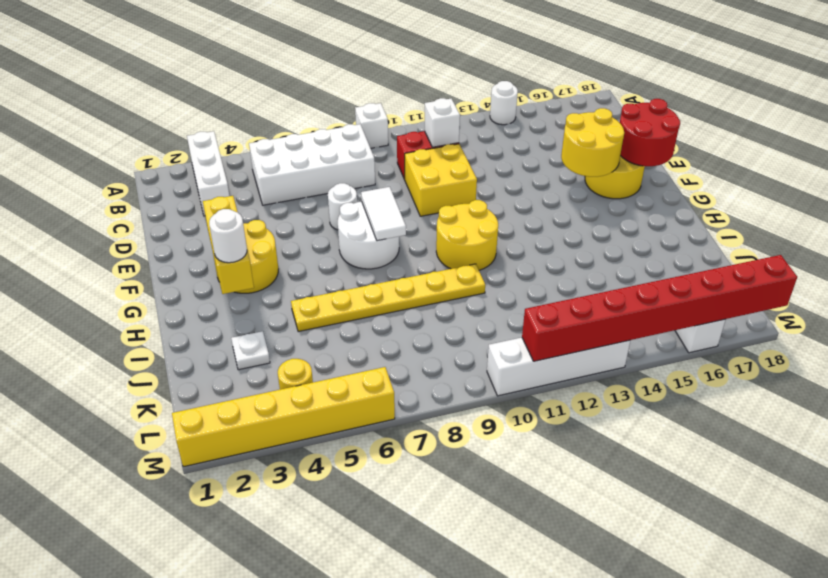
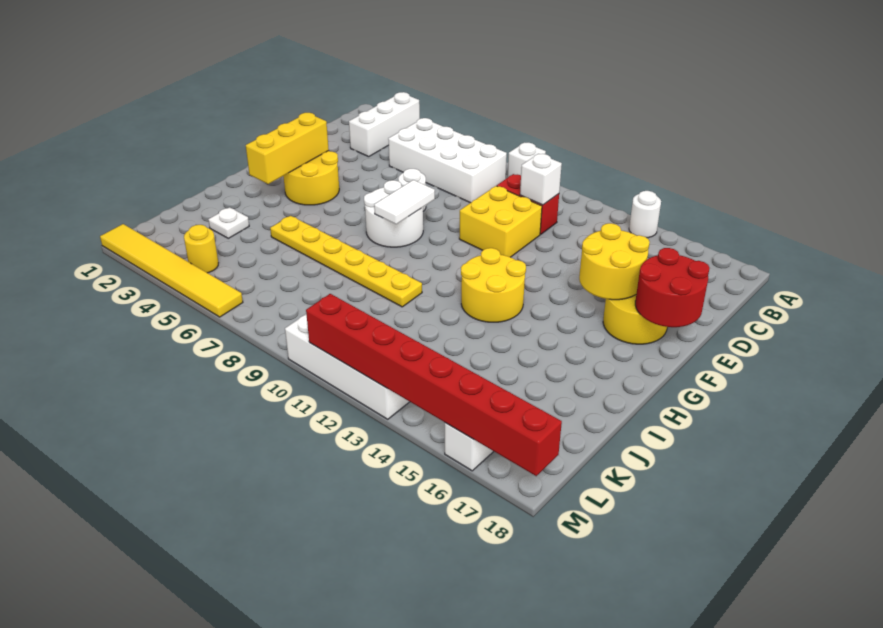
yellow round brick G10:H11 level 1 -> yellow round brick G12:H13 level 1
white round brick H3 level 3 -> none
yellow brick M1:M6 level 1 -> yellow tile M1:M6 level 1

